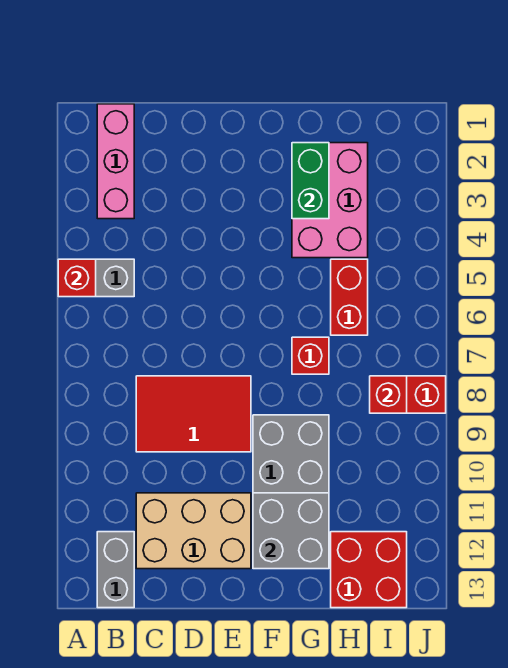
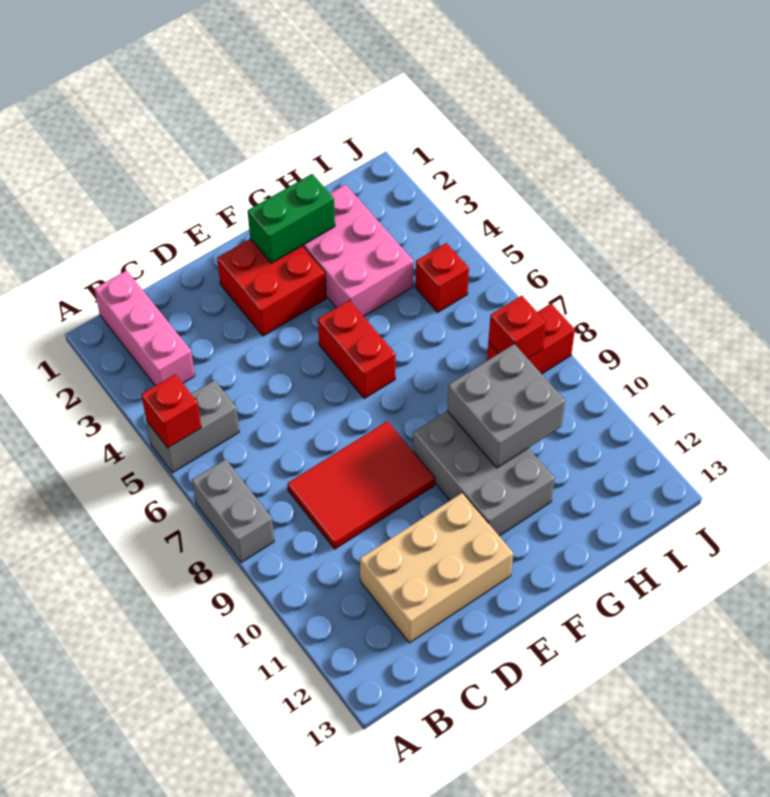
grey brick B12:B13 level 1 -> grey brick A7:A8 level 1
grey brick F11:G12 level 2 -> grey brick G9:H10 level 2
green brick G2:G3 level 2 -> green brick F2:G2 level 2
red brick G7 level 1 -> red brick I5 level 1
red brick H5:H6 level 1 -> red brick F5:F6 level 1
red brick H12:I13 level 1 -> red brick E2:F3 level 1

